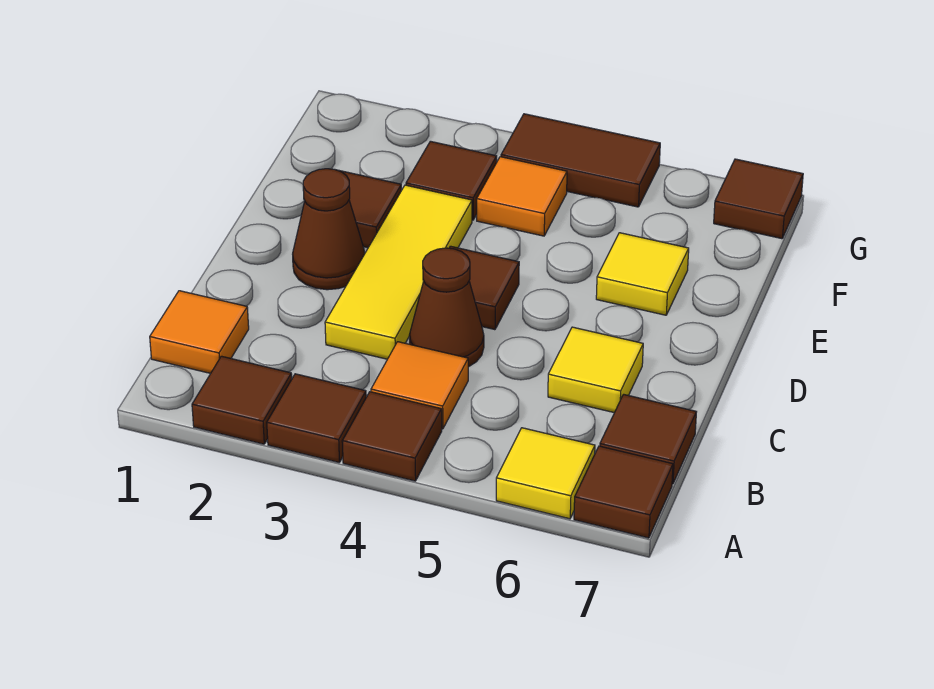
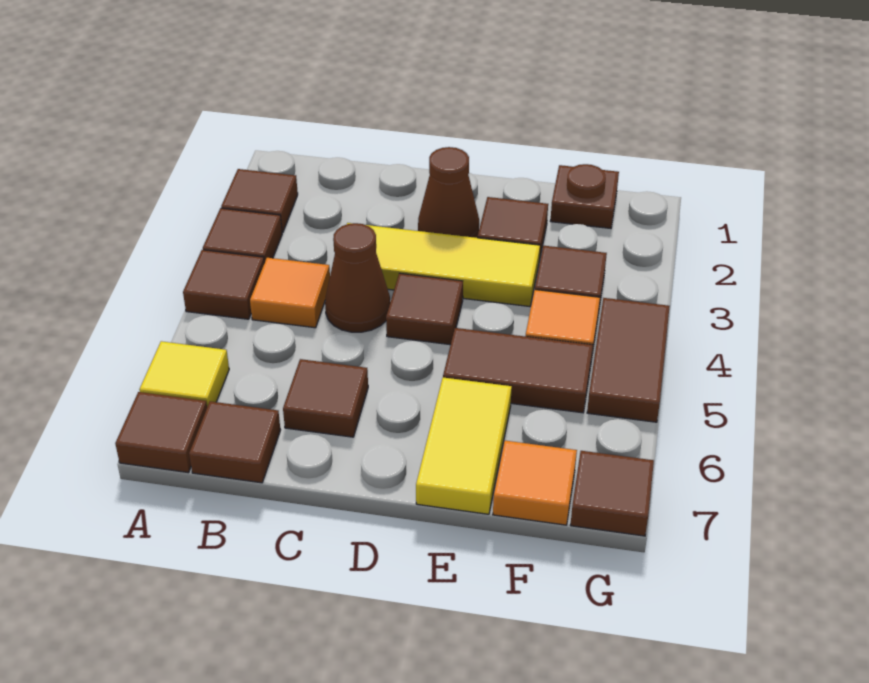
orange tile B1 level 1 -> orange tile F7 level 1
yellow tile C6 level 1 -> brown tile C6 level 1
none -> brown tile E5:F5 level 1
yellow tile E6 level 1 -> yellow tile E6:E7 level 1
none -> brown plate F1 level 1

